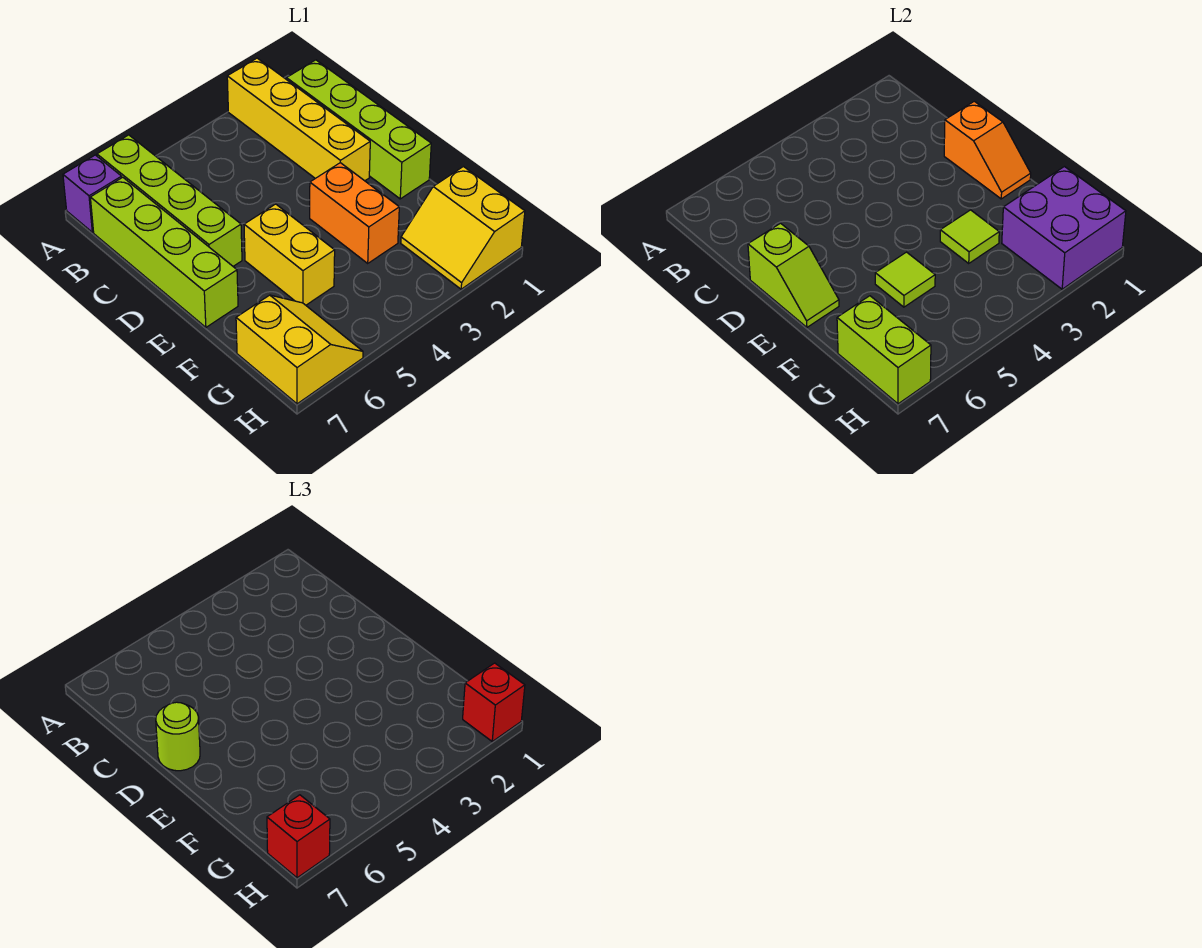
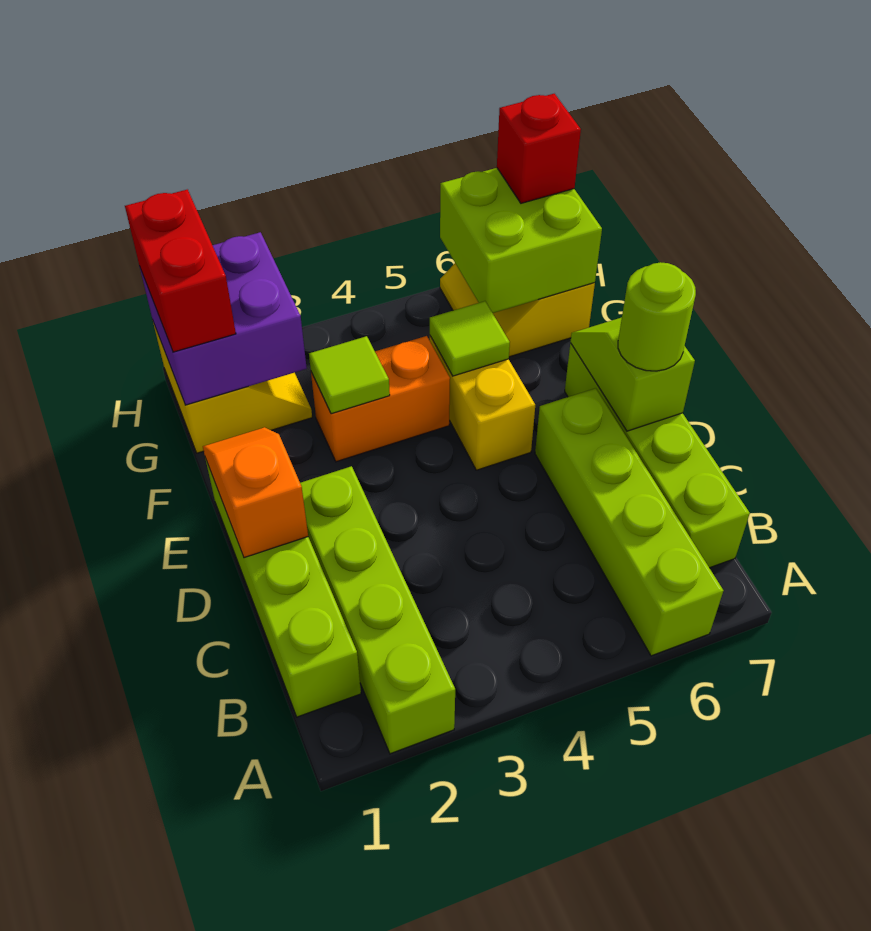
yellow brick A2:D2 level 1 -> lime brick A2:D2 level 1
purple brick A7 level 1 -> none
orange brick E3:F3 level 1 -> orange brick F3:F4 level 1
lime brick G7:H7 level 2 -> lime brick G6:H7 level 2
red brick H1 level 3 -> red brick G1:H1 level 3

